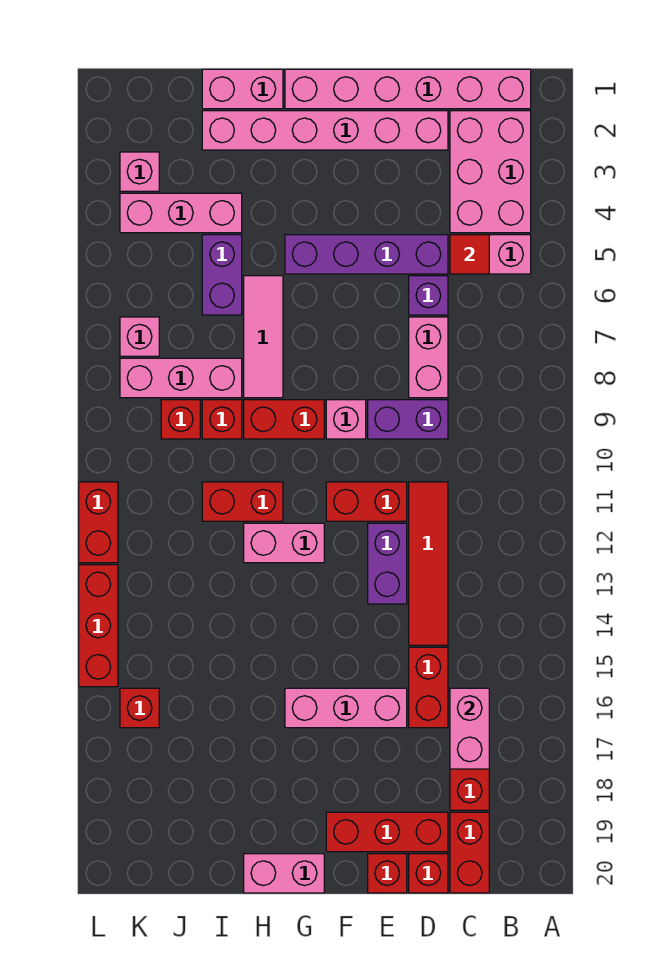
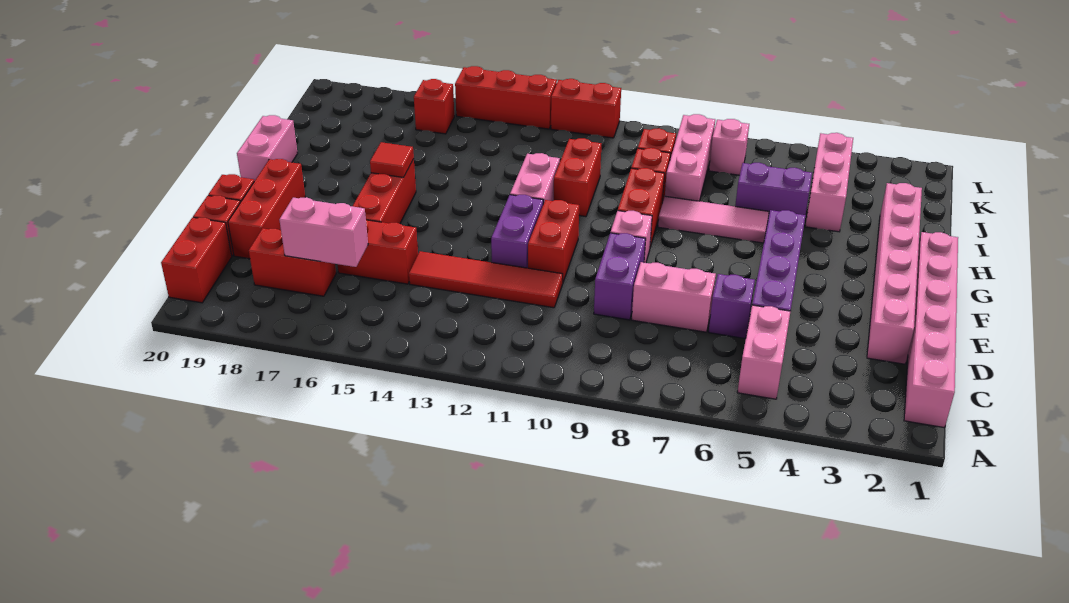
pink brick B2:C4 level 1 -> none
red tile C5 level 2 -> red tile G16 level 2
red brick C19:C20 level 1 -> red brick B20:C20 level 1
purple brick E12:E13 level 1 -> purple brick E12:F12 level 1
pink brick E16:G16 level 1 -> red brick E16:G16 level 1
pink brick H1:I1 level 1 -> none
pink brick K3 level 1 -> none

